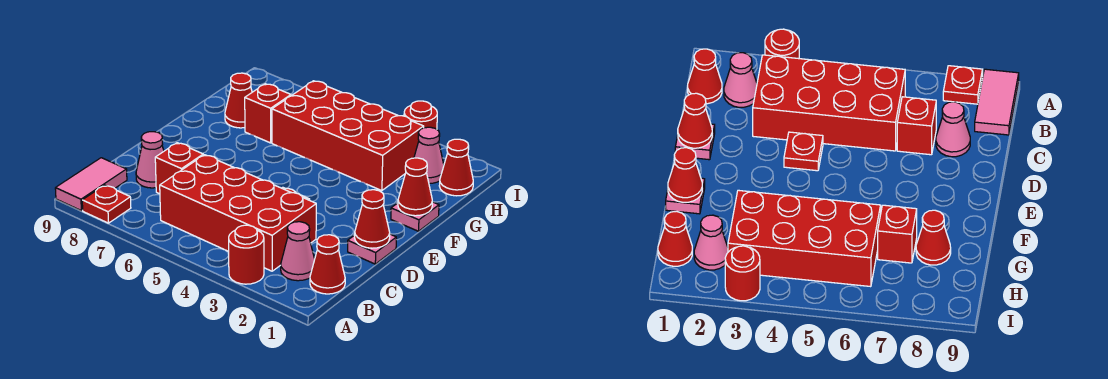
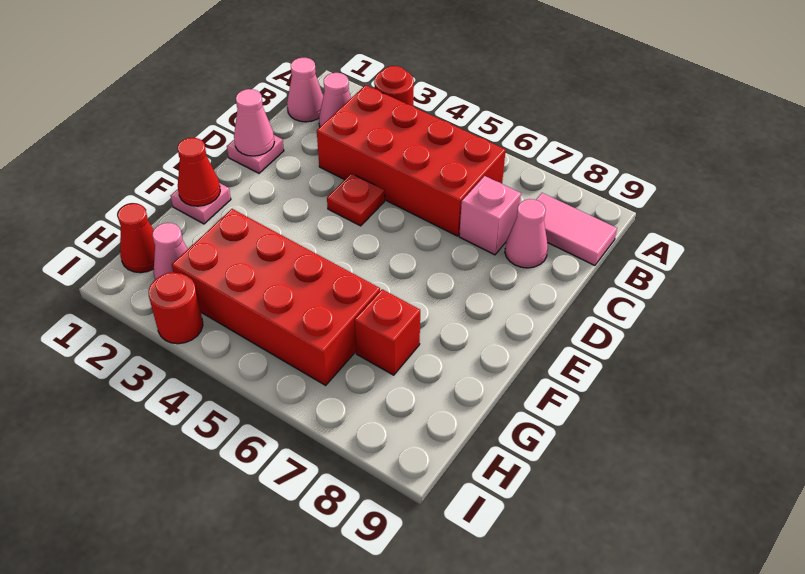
red plate A8 level 1 -> none
pink tile A9:B9 level 1 -> pink tile B8:B9 level 1
red cone B1 level 1 -> pink cone B1 level 1
red brick C7 level 1 -> pink brick C7 level 1
red cone D1 level 2 -> pink cone D1 level 2
red cone G8 level 1 -> none

